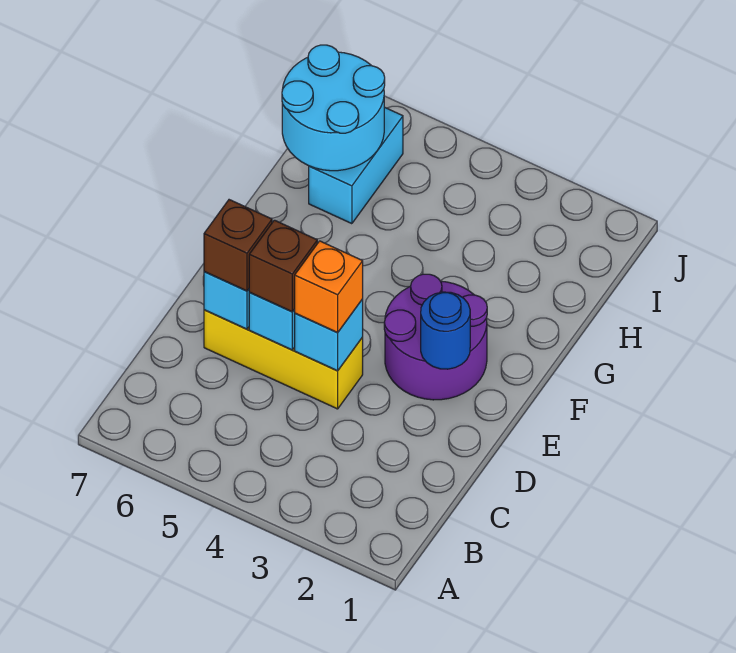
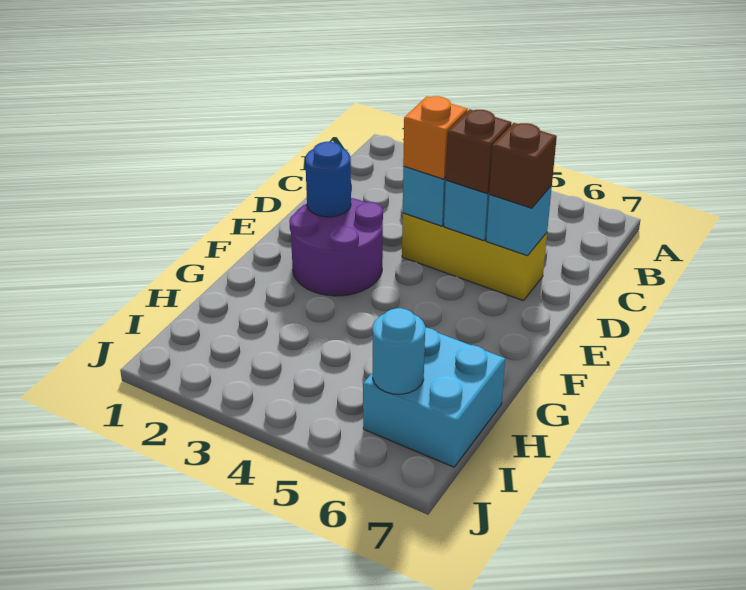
cyan brick H6:I6 level 1 -> cyan brick H6:I7 level 1
cyan round brick H6:I7 level 2 -> cyan round brick I6 level 2

